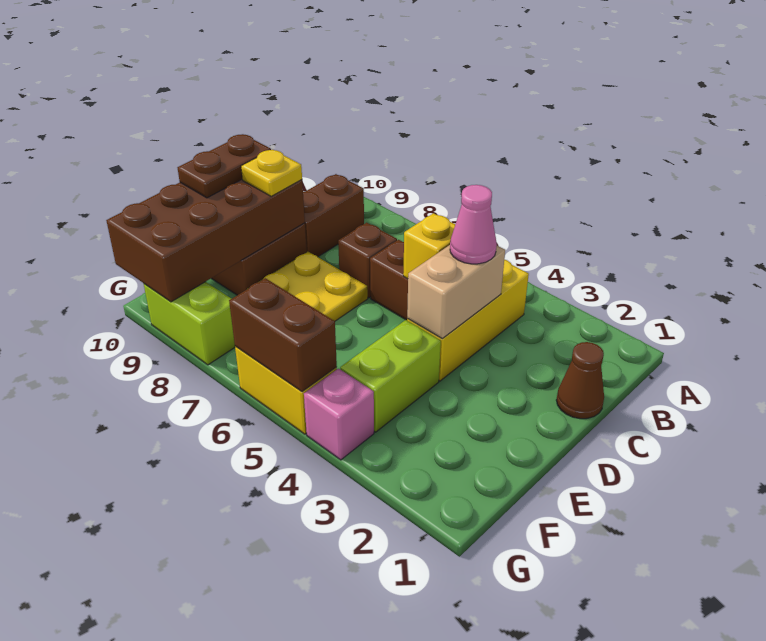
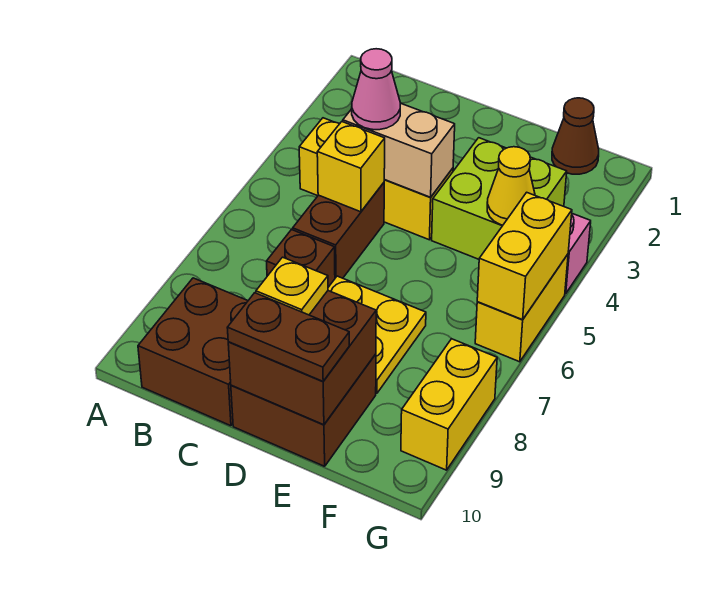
brown brick B9:C9 level 1 -> brown brick B9:C10 level 1
brown cone C1 level 1 -> brown cone F1 level 1
brown brick D9:G10 level 2 -> brown brick D9:E10 level 2
lime brick E4:F4 level 1 -> lime brick E3:F4 level 1
none -> yellow cone F4 level 2
brown brick G5:G6 level 2 -> yellow brick G5:G6 level 2
lime brick G8:G9 level 1 -> yellow brick G8:G9 level 1

